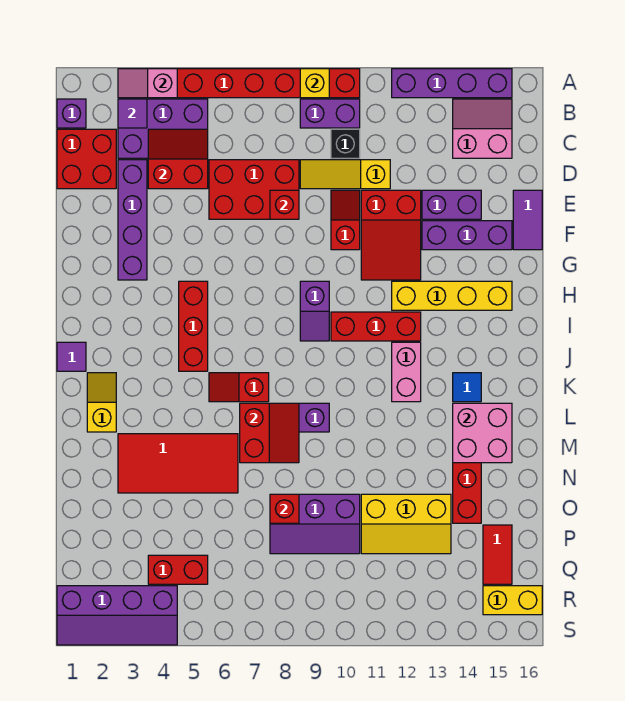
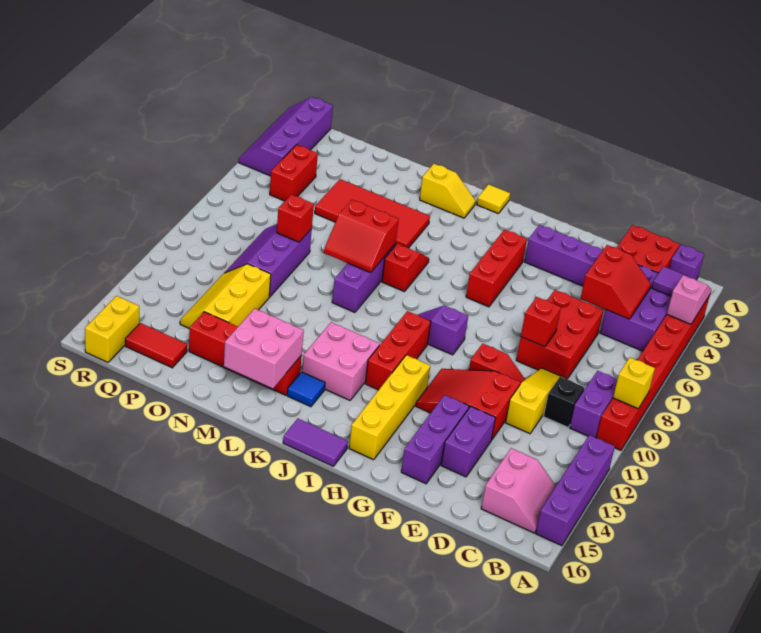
purple tile E16:F16 level 1 -> purple tile I16:J16 level 1
red brick H5:J5 level 1 -> red brick H4:H6 level 1
purple tile J1 level 1 -> yellow tile J1 level 1
pink brick J12:K12 level 1 -> pink brick J12:K13 level 1
red tile M3:N6 level 1 -> red tile L4:O5 level 1

